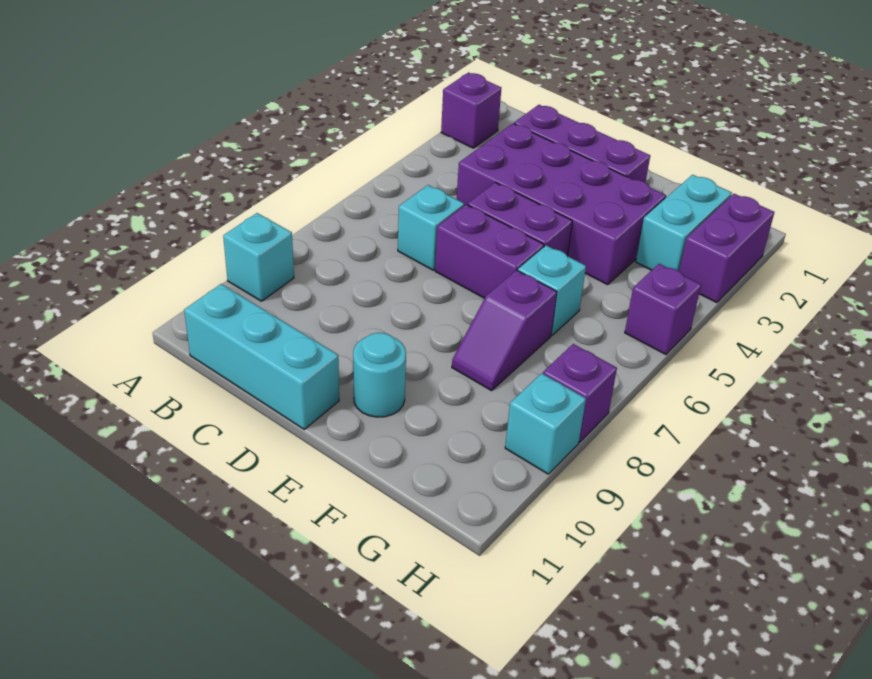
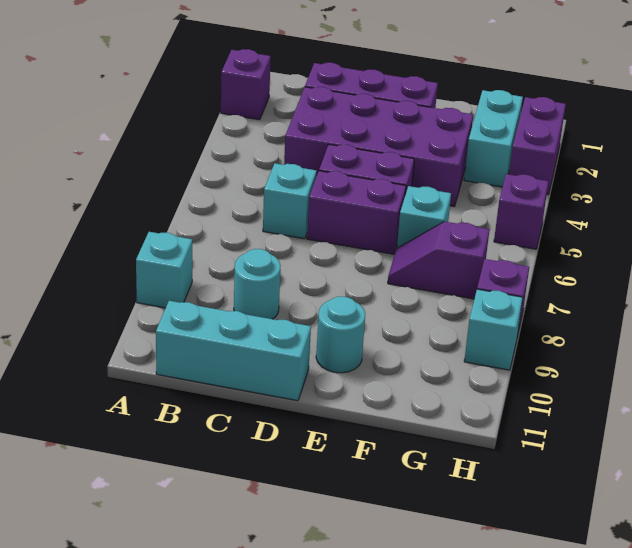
none -> cyan round brick C9 level 1
purple slope F7:F8 level 1 top 7 -> purple slope F7:G7 level 1 top G

